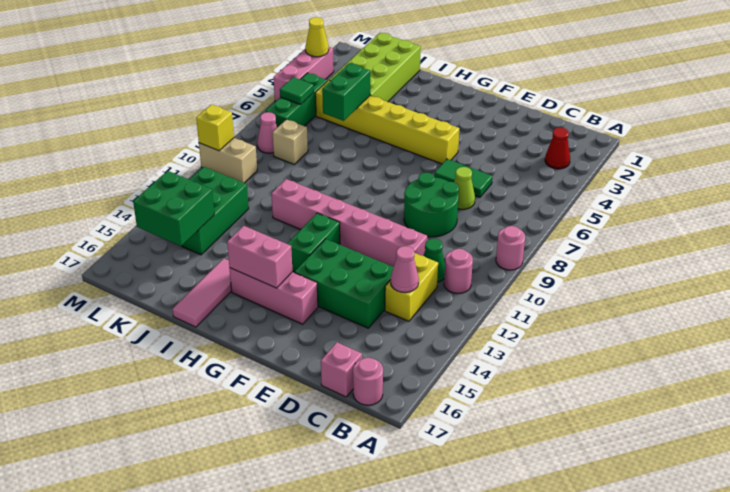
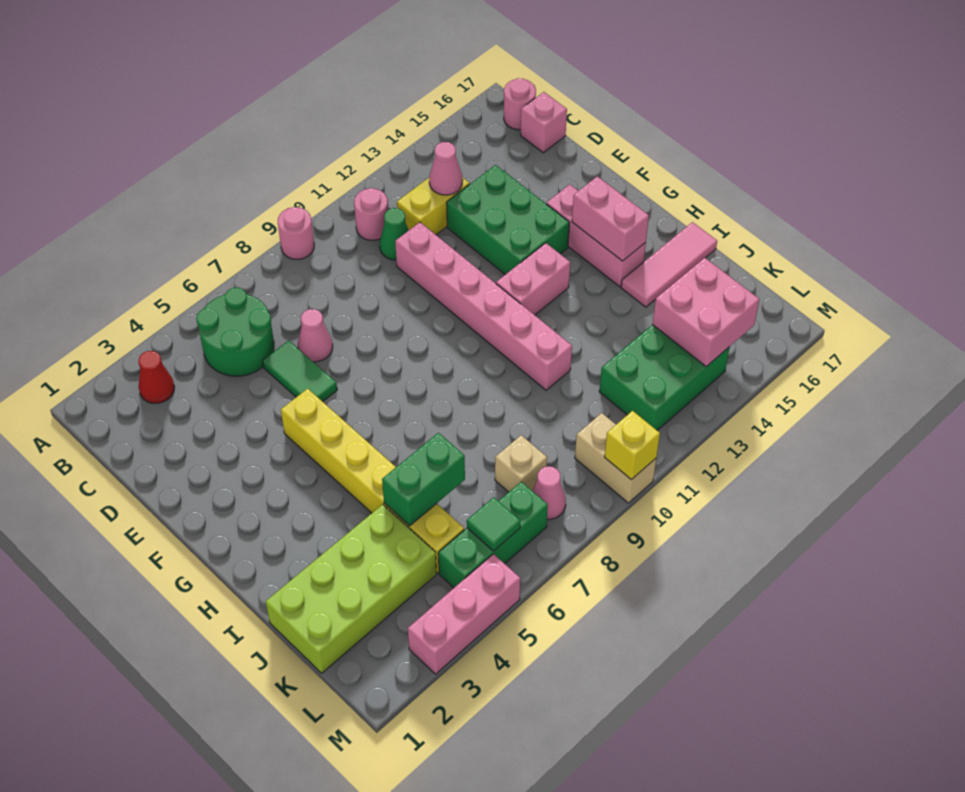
lime cone D7 level 1 -> pink cone D7 level 1
green round brick D8:E9 level 1 -> green round brick B5:C6 level 1
green brick G12:G13 level 1 -> pink brick G12:G13 level 1
green brick K14:L15 level 2 -> pink brick K14:L15 level 2
yellow cone M3 level 2 -> none

